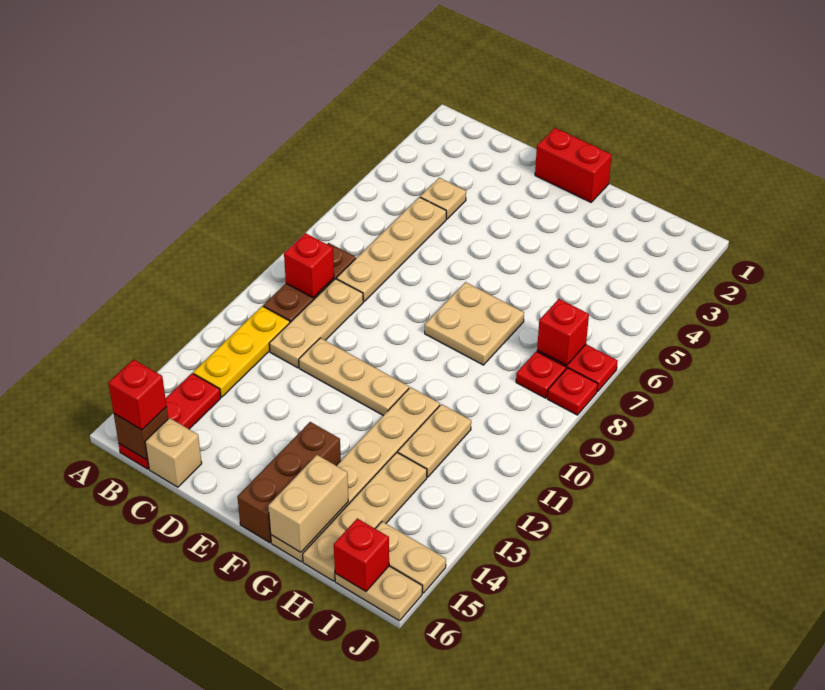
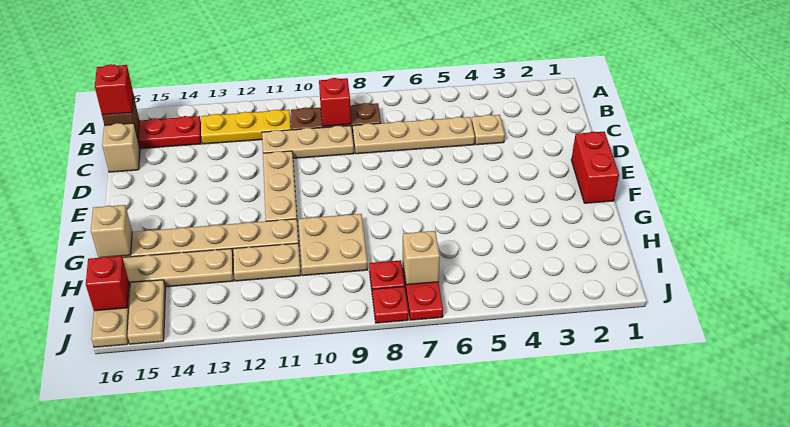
tan plate F7:G8 level 1 -> tan plate G9:H10 level 1
brown brick F14:F16 level 1 -> none
tan brick G15:G16 level 2 -> tan brick G16 level 2
red brick I7 level 2 -> tan brick I7 level 2

